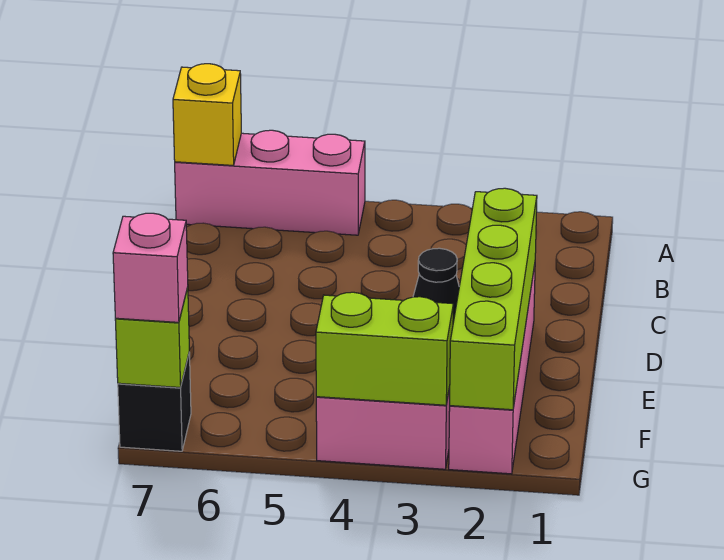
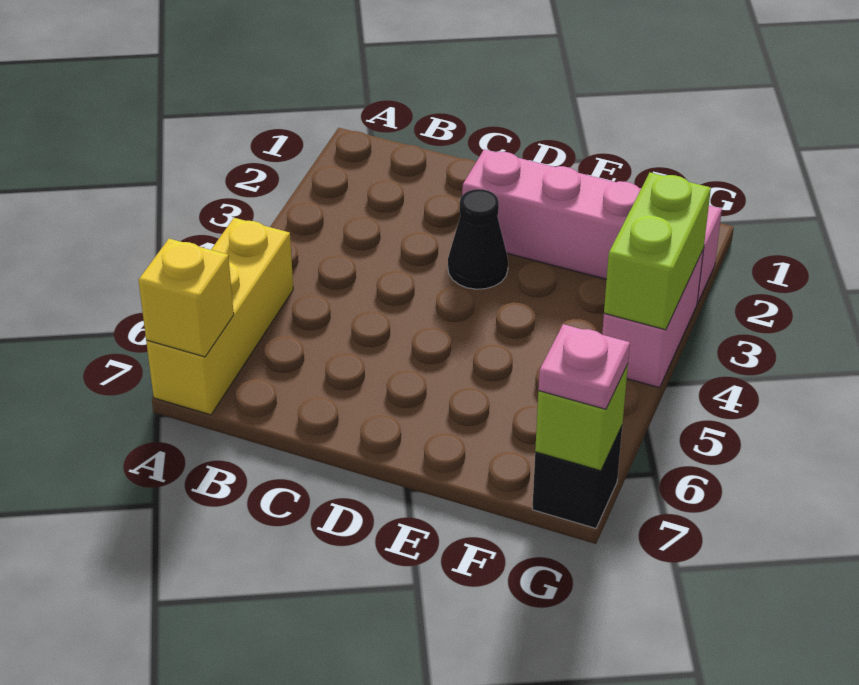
pink brick A5:A7 level 1 -> yellow brick A5:A7 level 1
lime brick D2:G2 level 2 -> none
pink brick G7 level 3 -> pink plate G7 level 3

